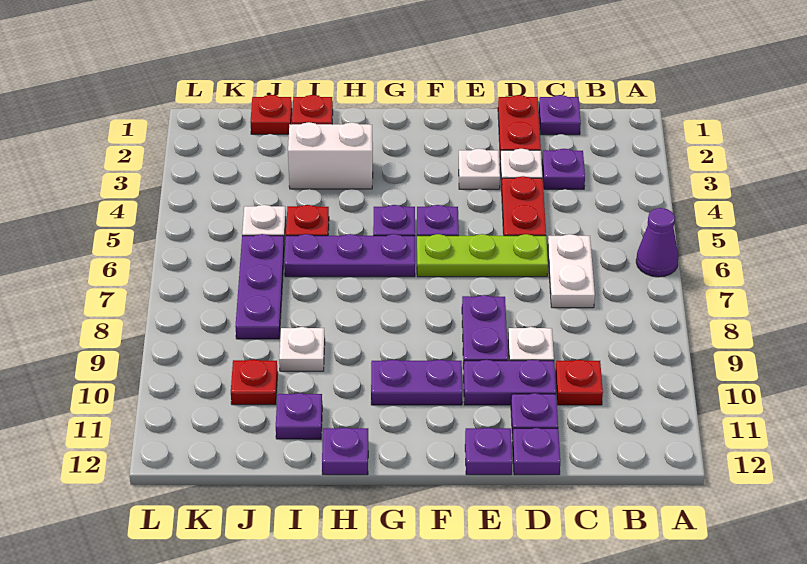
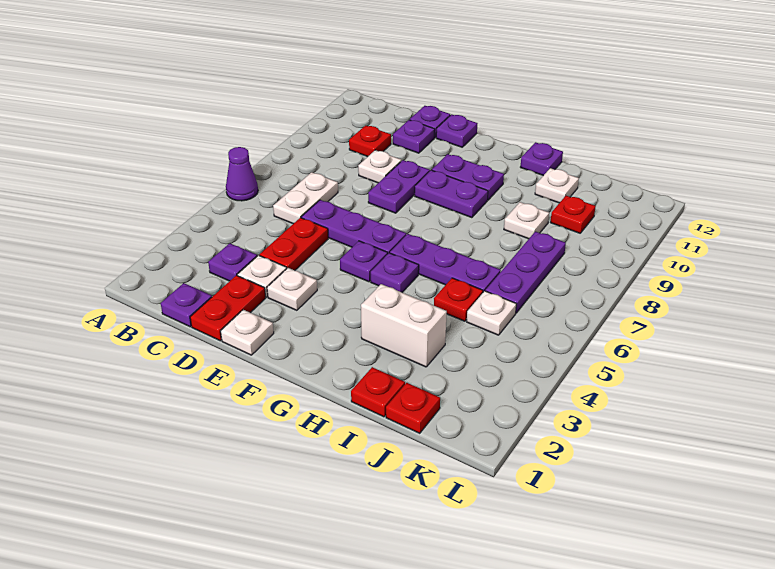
lime plate D6:F6 level 1 -> purple plate D6:F6 level 1
purple plate D10:E10 level 1 -> purple plate F9:G9 level 1
none -> white plate E1 level 1
purple plate I11 level 1 -> white plate I11 level 1

